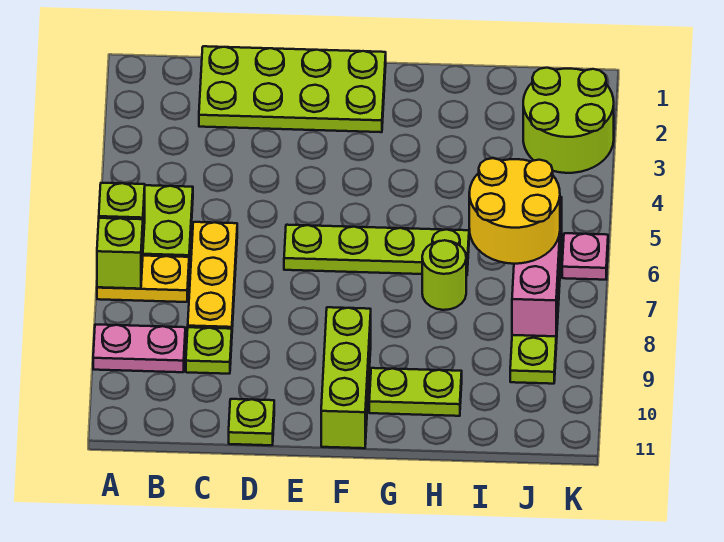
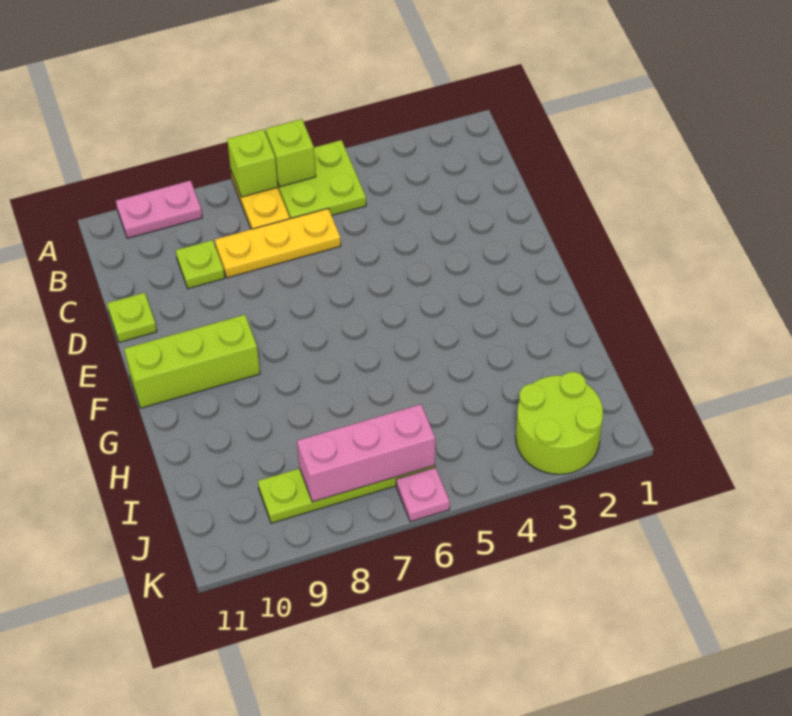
pink plate A9:B9 level 1 -> pink plate A9:A10 level 1
lime plate C1:F2 level 1 -> none
lime plate E6:H6 level 1 -> none
lime plate G10:H10 level 1 -> none
lime round brick H7 level 1 -> none
yellow round brick I6:J7 level 3 -> none

